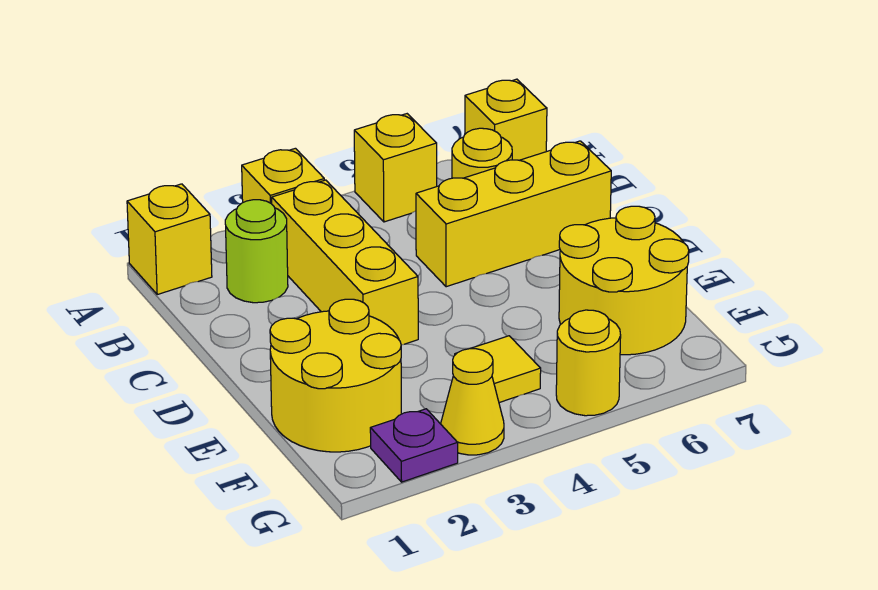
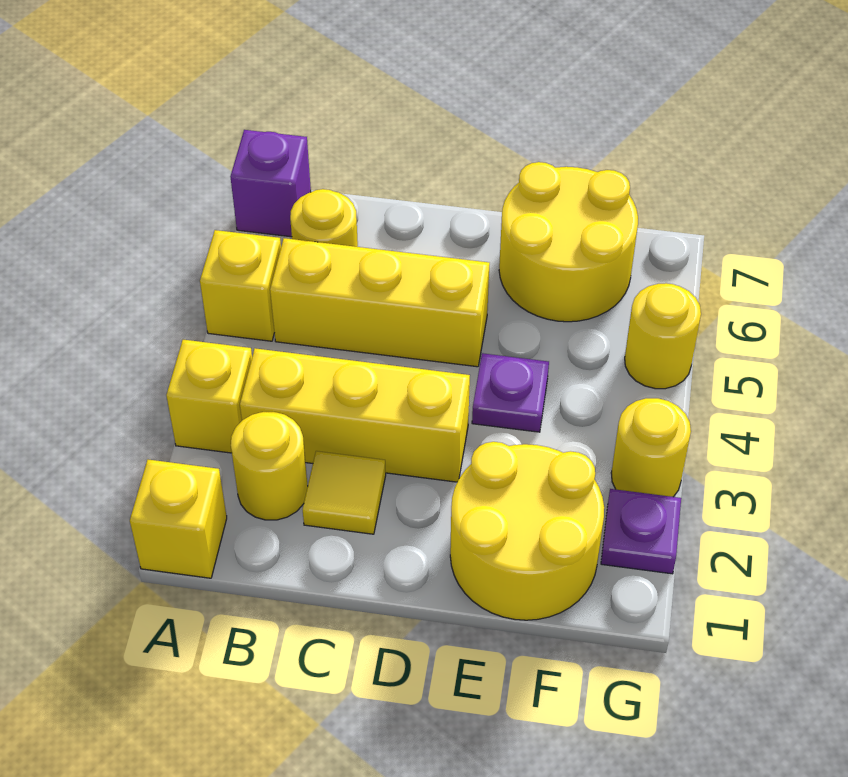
yellow brick A7 level 1 -> purple brick A7 level 1
lime round brick B2 level 1 -> yellow round brick B2 level 1
yellow brick C5:C7 level 1 -> yellow brick B5:D5 level 1
none -> purple plate E4 level 1
yellow tile F4 level 1 -> yellow tile C2 level 1
yellow cone G3 level 1 -> yellow round brick G3 level 1

